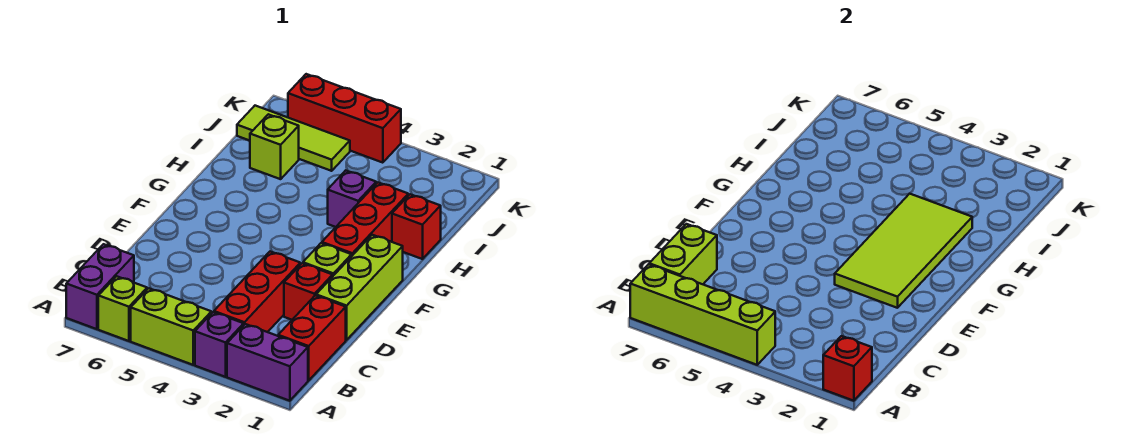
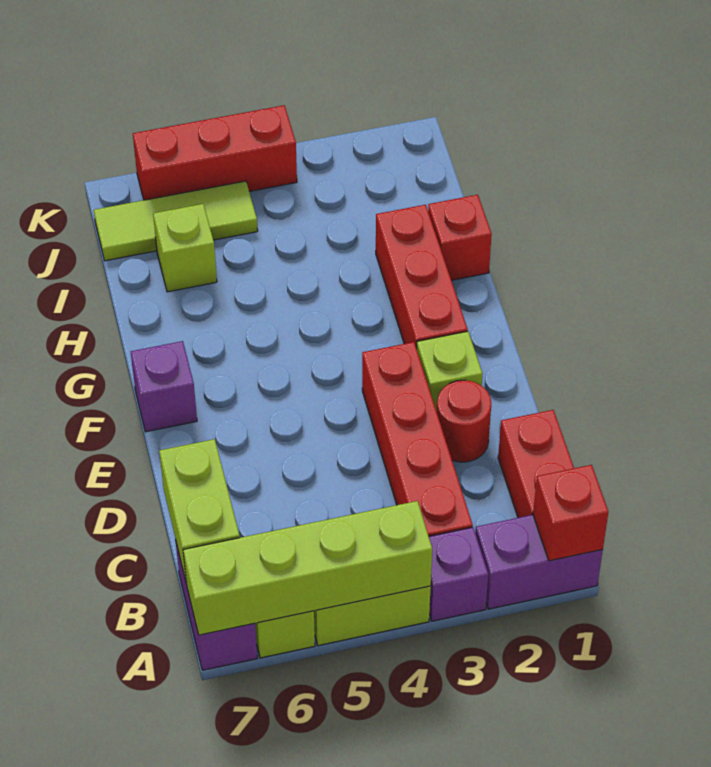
red brick B3:D3 level 1 -> red brick B3:E3 level 1
lime brick D1:F1 level 1 -> none
red brick D2 level 1 -> red round brick D2 level 1
lime tile E2:H3 level 2 -> none
purple brick H3 level 1 -> purple brick F7 level 1

